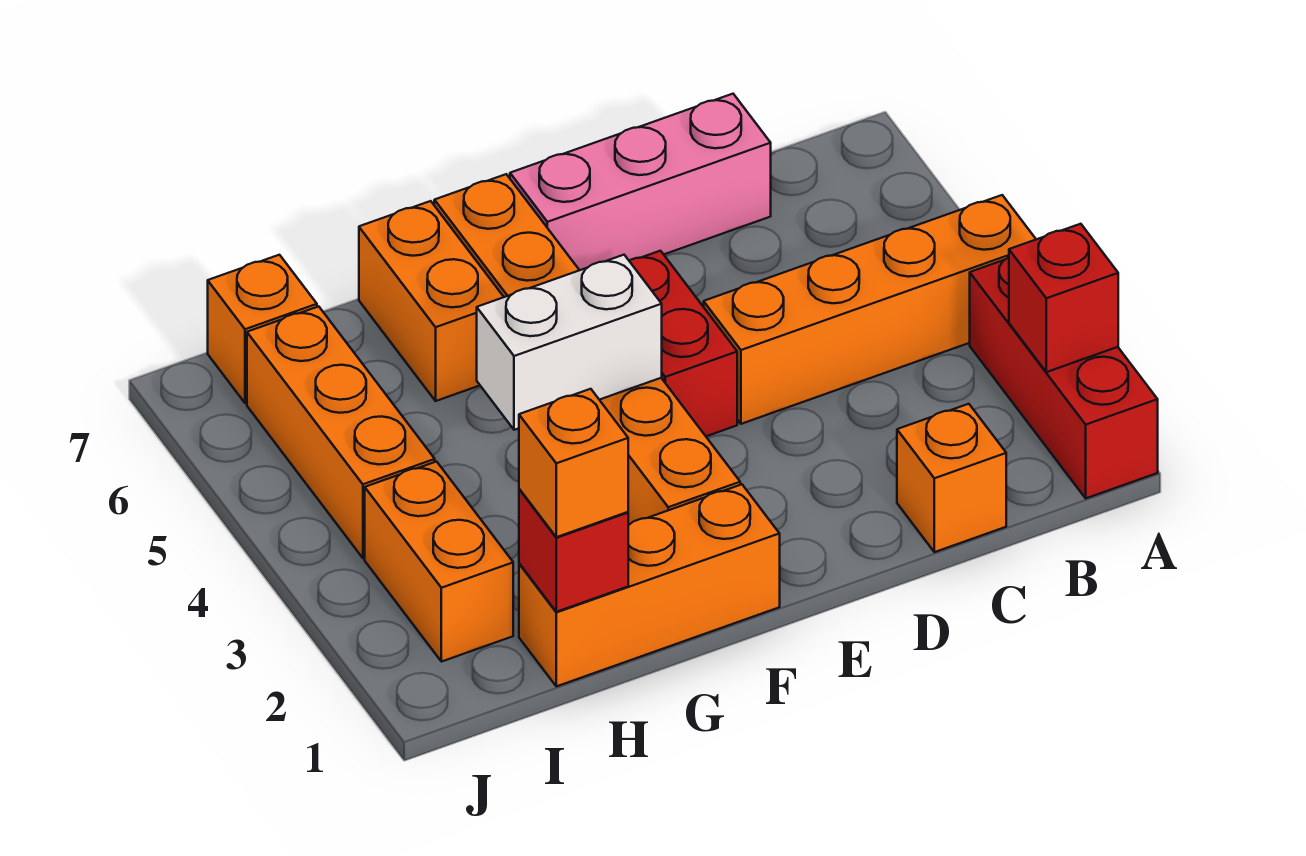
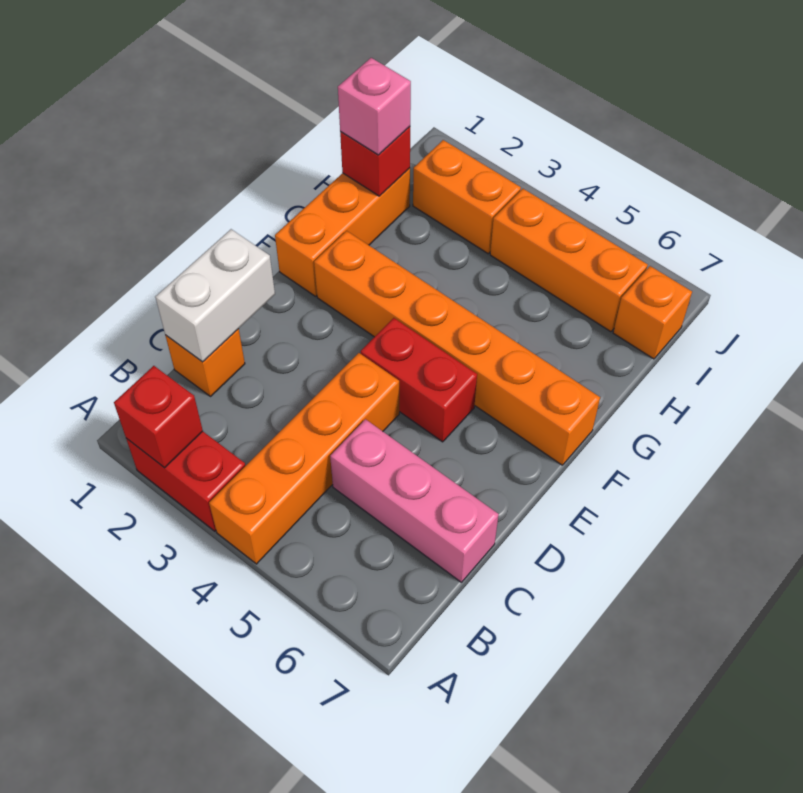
red brick A1:A3 level 1 -> red brick A2:A3 level 1
pink brick C7:E7 level 1 -> pink brick C5:C7 level 1
white brick F4:G4 level 2 -> white brick C1:D1 level 2
orange brick G6:G7 level 1 -> none
orange brick H1 level 3 -> pink brick H1 level 3

